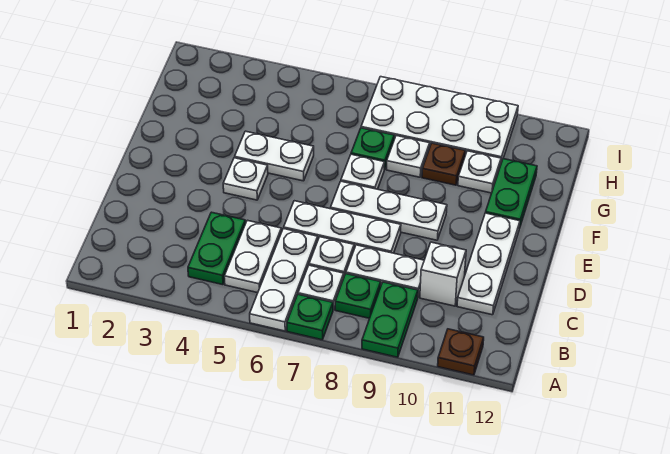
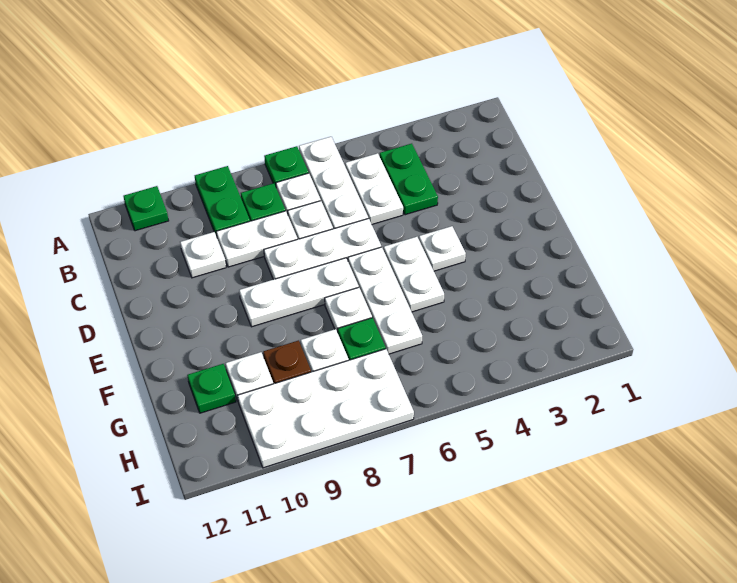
brown plate A11 level 1 -> green plate A11 level 1
white brick C10 level 1 -> white plate C10 level 1
white plate C11:E11 level 1 -> white plate E6:G6 level 1
white plate F4:F5 level 1 -> white plate E5:F5 level 1
green plate F11:G11 level 1 -> green plate G11 level 1

